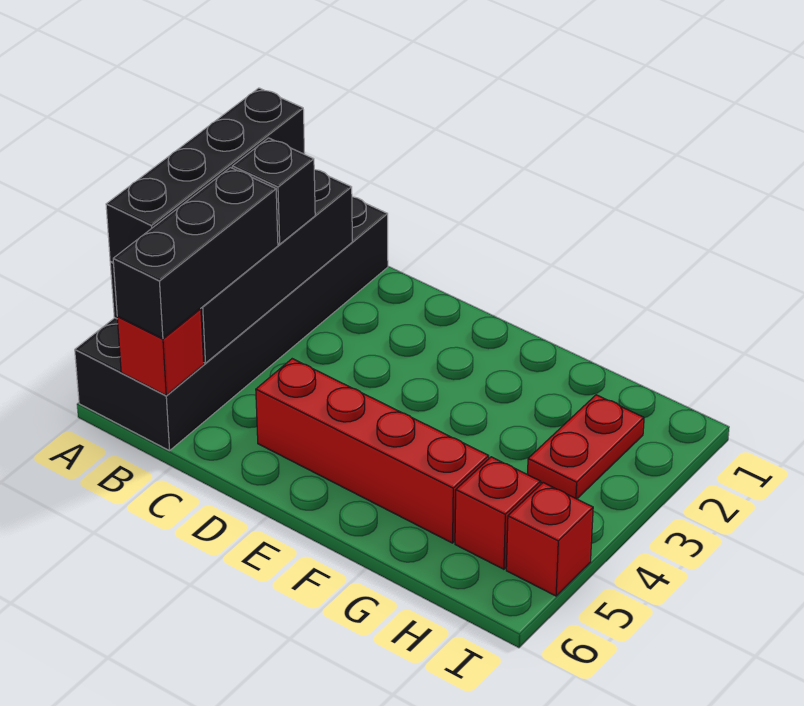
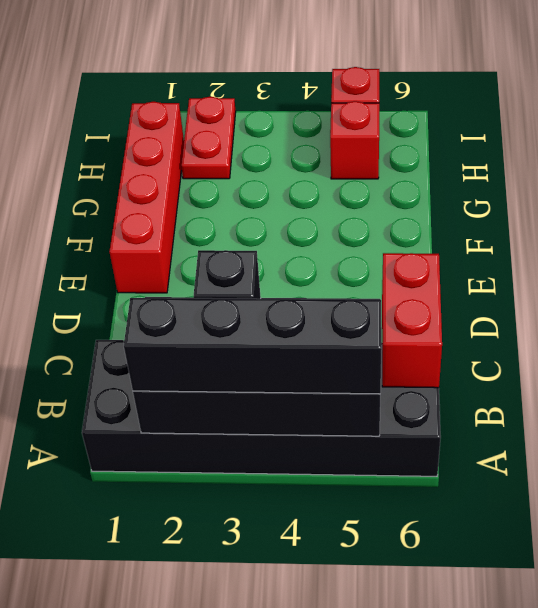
black brick B4:B6 level 3 -> none
red brick B6 level 2 -> red brick B6:C6 level 2
red brick D5:G5 level 1 -> red brick E1:H1 level 1
red plate H2:H3 level 1 -> red plate H2:I2 level 1

